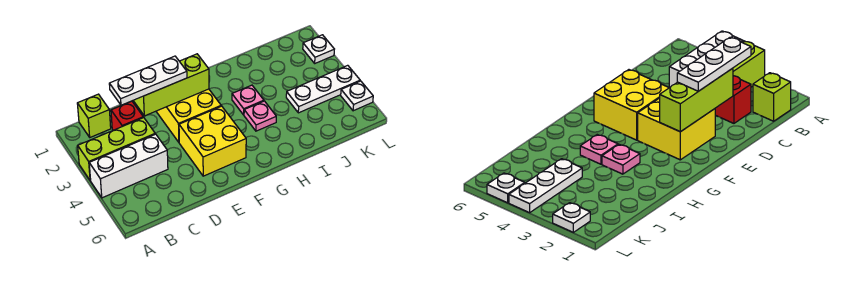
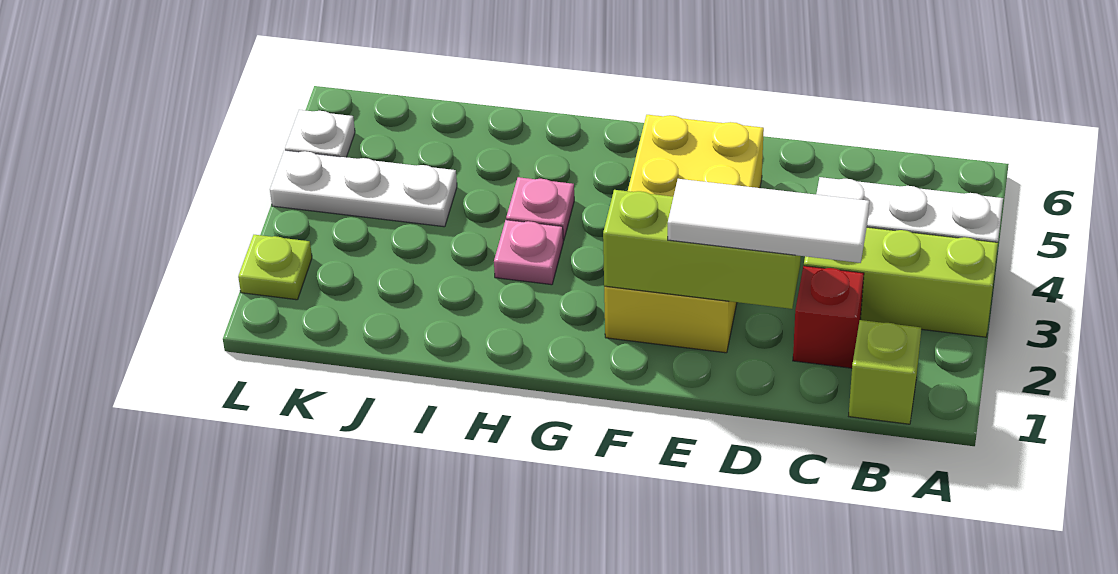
white plate C2:E2 level 3 -> white tile C2:E2 level 3
white plate L2 level 1 -> lime plate L2 level 1

